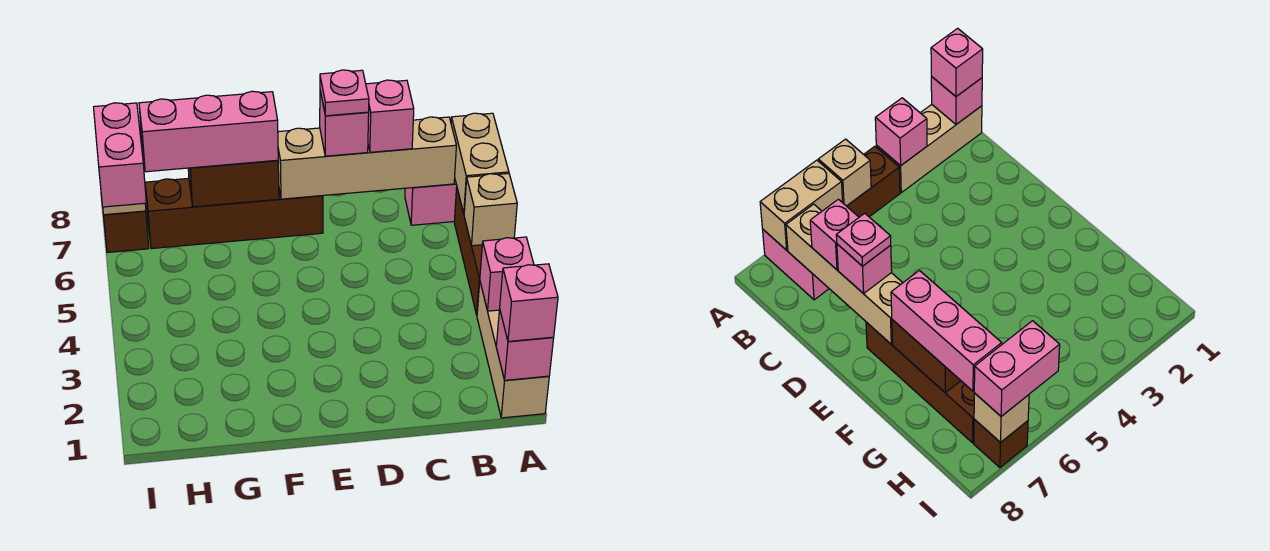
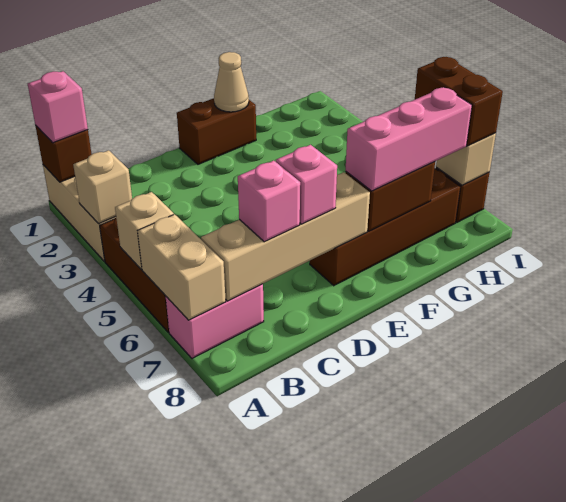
pink brick A1 level 2 -> brown brick A1 level 2
pink brick A3 level 2 -> tan brick A3 level 2
pink plate D7 level 4 -> none
none -> brown brick E1:F1 level 1
none -> tan cone F1 level 2
pink brick I6:I7 level 3 -> brown brick I6:I7 level 3

